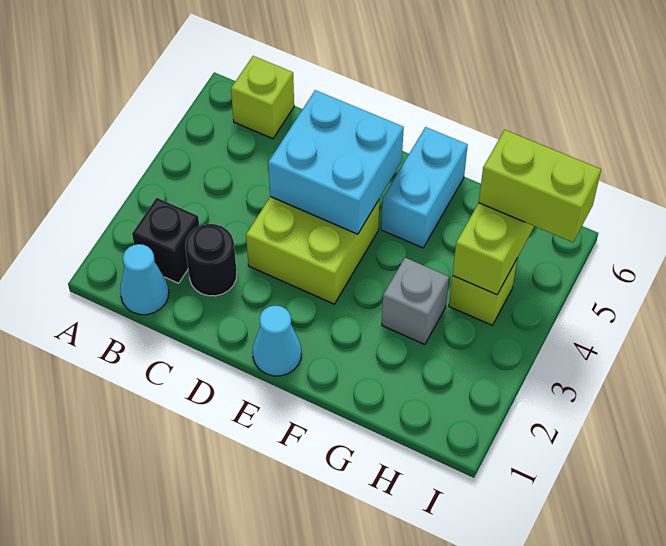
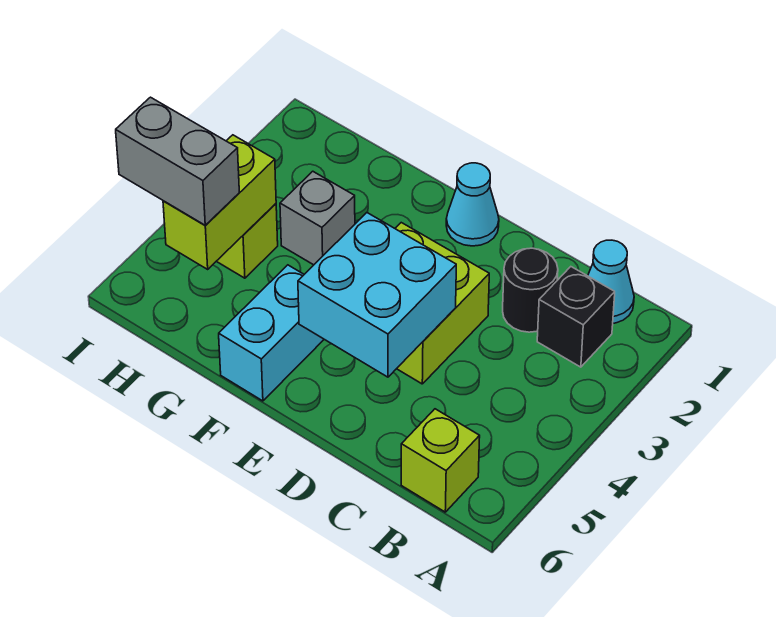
lime brick H5:I5 level 3 -> grey brick H5:I5 level 3

